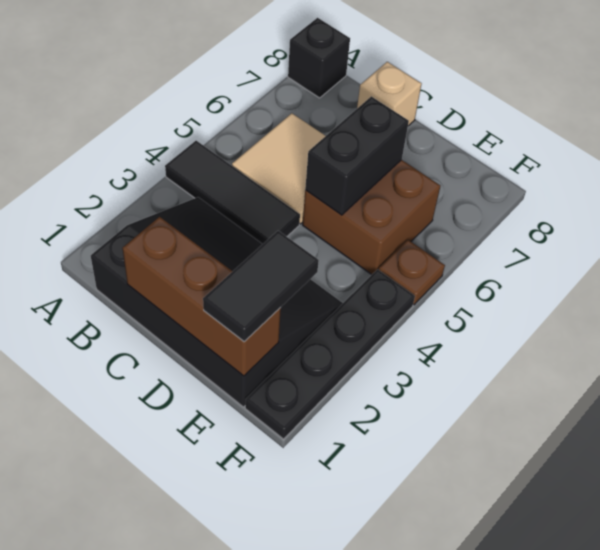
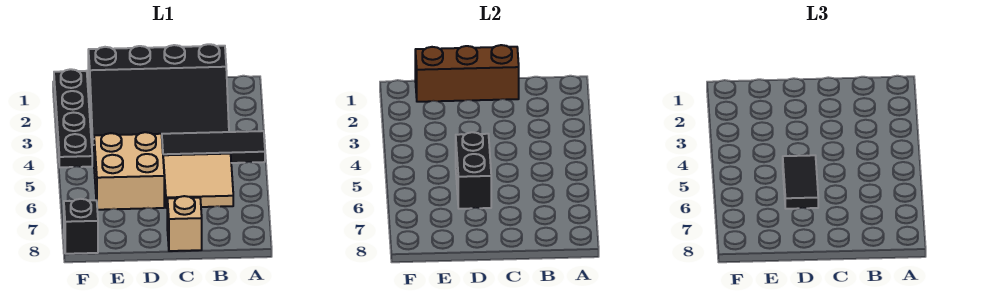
black brick A8 level 1 -> black brick F8 level 1
brown brick D5:E6 level 1 -> tan brick D5:E6 level 1
black tile E1:E2 level 3 -> black tile D5:D6 level 3
brown plate F5 level 1 -> none

